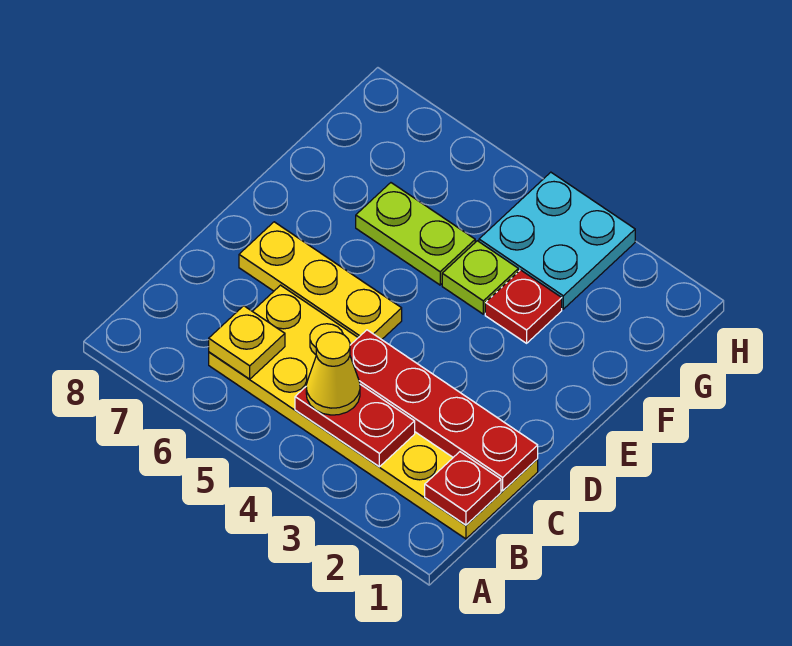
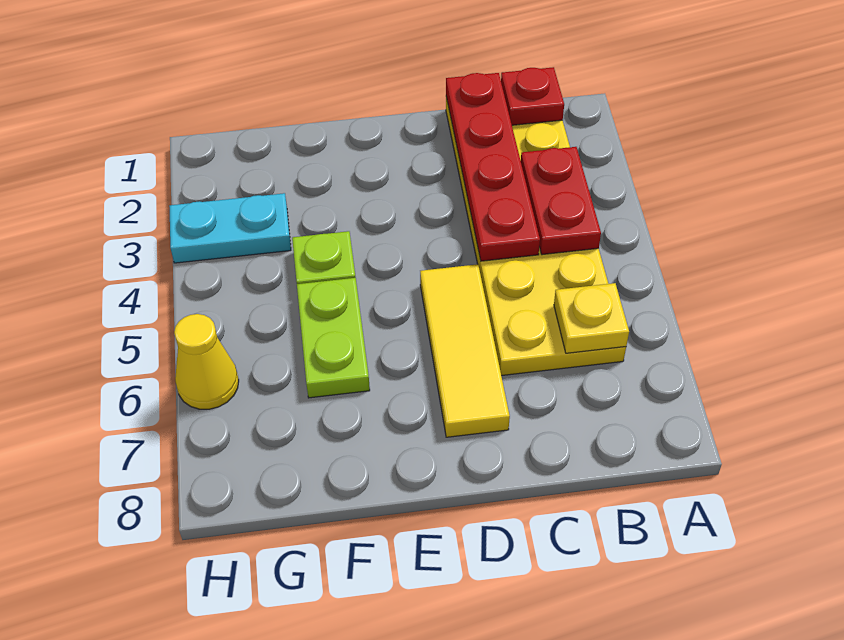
yellow cone B4 level 3 -> yellow cone H6 level 1
yellow plate D5:D7 level 1 -> yellow tile D5:D7 level 1
red plate F3 level 1 -> none
cyan plate G3:H4 level 1 -> cyan plate G3:H3 level 1

